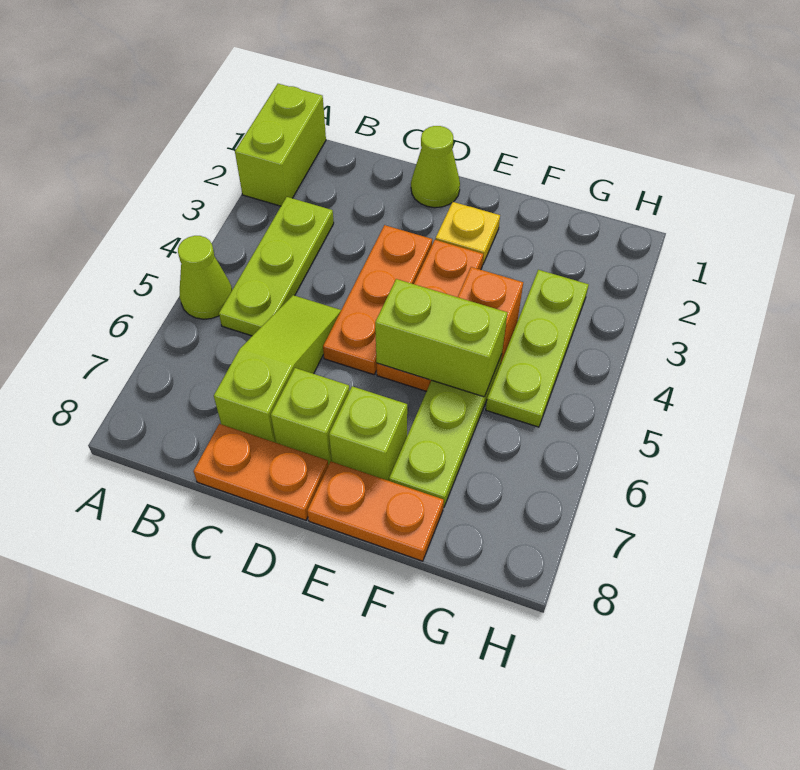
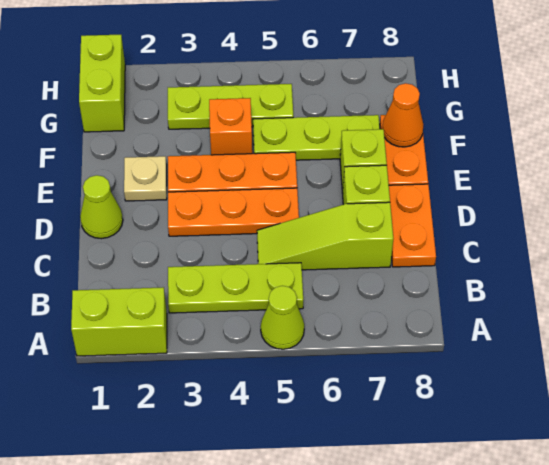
yellow plate E2 level 1 -> tan plate E2 level 1
lime brick E5:F5 level 2 -> lime brick G1:H1 level 1
none -> orange cone F8 level 2

